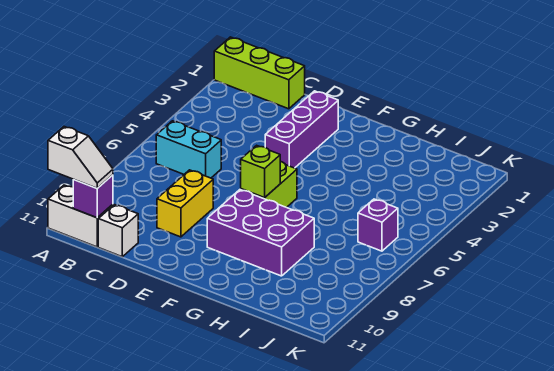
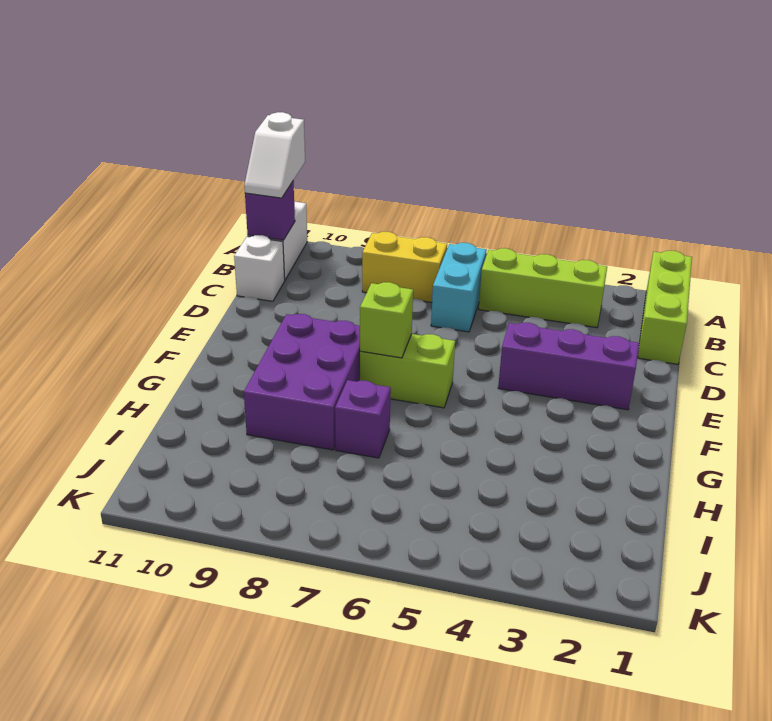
none -> lime brick B3:B5 level 1
yellow brick D8:D9 level 1 -> yellow brick B7:B8 level 1
purple brick J6 level 1 -> purple brick H7 level 1

